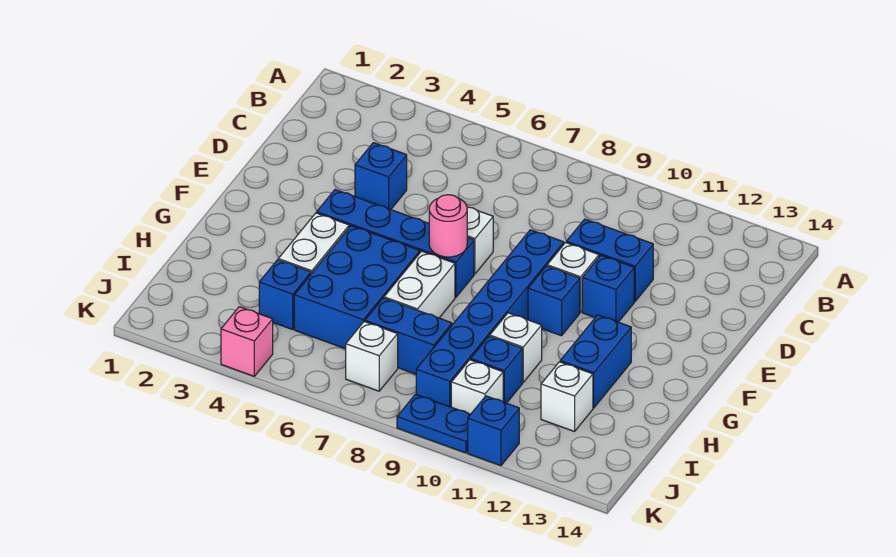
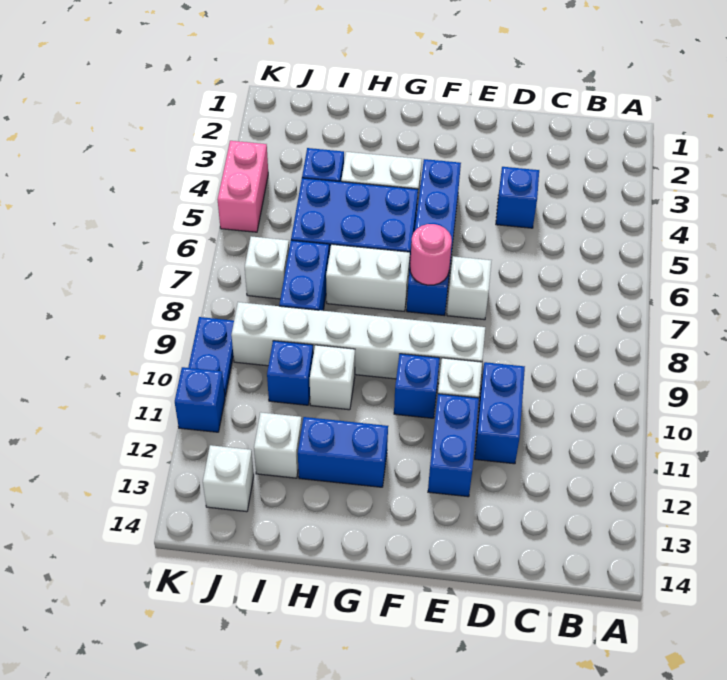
blue brick E9:J9 level 1 -> white brick E9:J9 level 1
blue brick E11 level 1 -> blue brick E11:E12 level 1
white brick J10 level 1 -> white brick J13 level 1
pink brick K4 level 1 -> pink brick K4:K5 level 1

